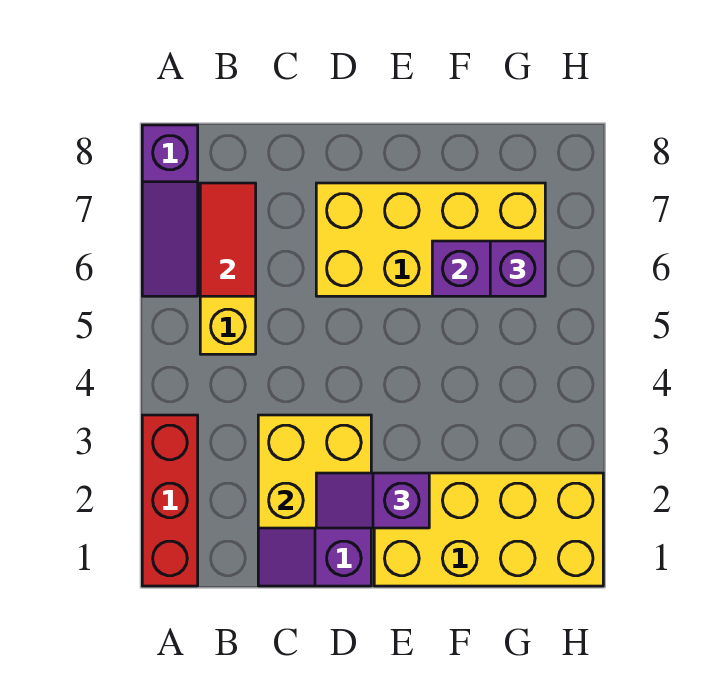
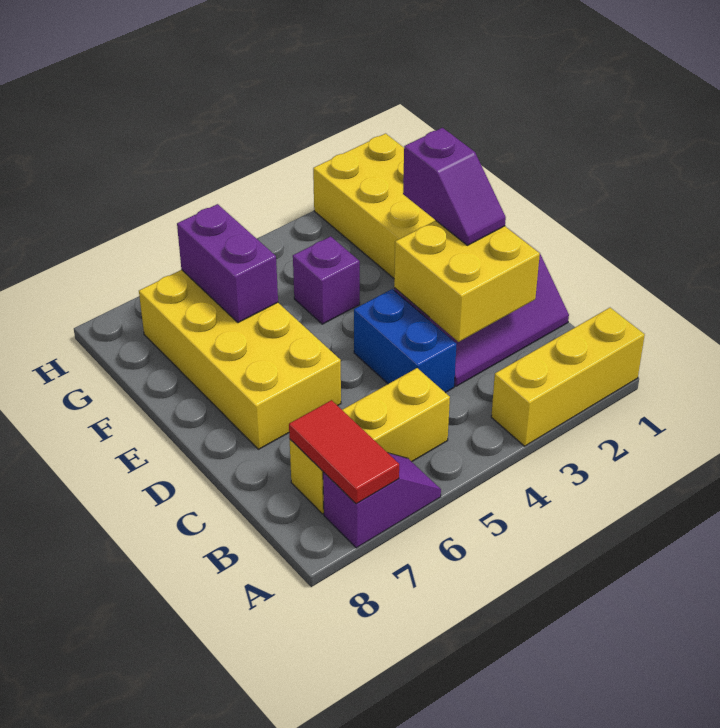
red brick A1:A3 level 1 -> yellow brick A1:A3 level 1
purple slope A6:A8 level 1 top 8 -> purple slope A6:A7 level 1 top 7
red tile B6:B7 level 2 -> red tile A7:B7 level 2
none -> blue brick C4:D4 level 1
purple brick G6 level 3 -> purple brick F4 level 1

